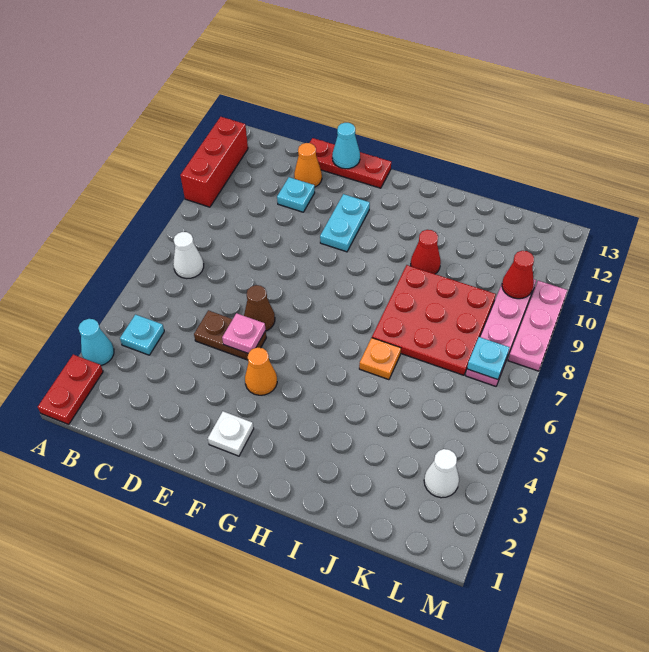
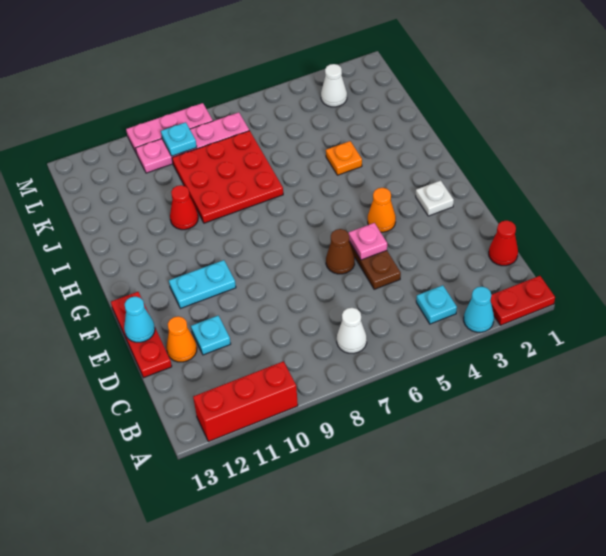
orange plate I6 level 1 -> orange plate I4 level 1
cyan plate L7 level 2 -> cyan plate L9 level 2
red cone L10 level 2 -> red cone C1 level 1

